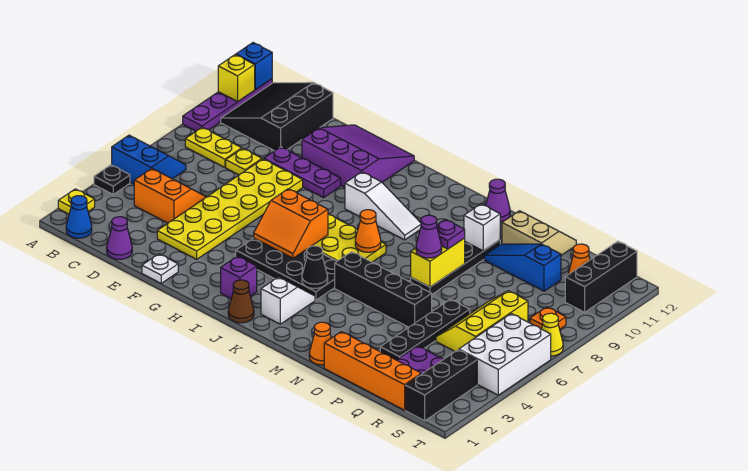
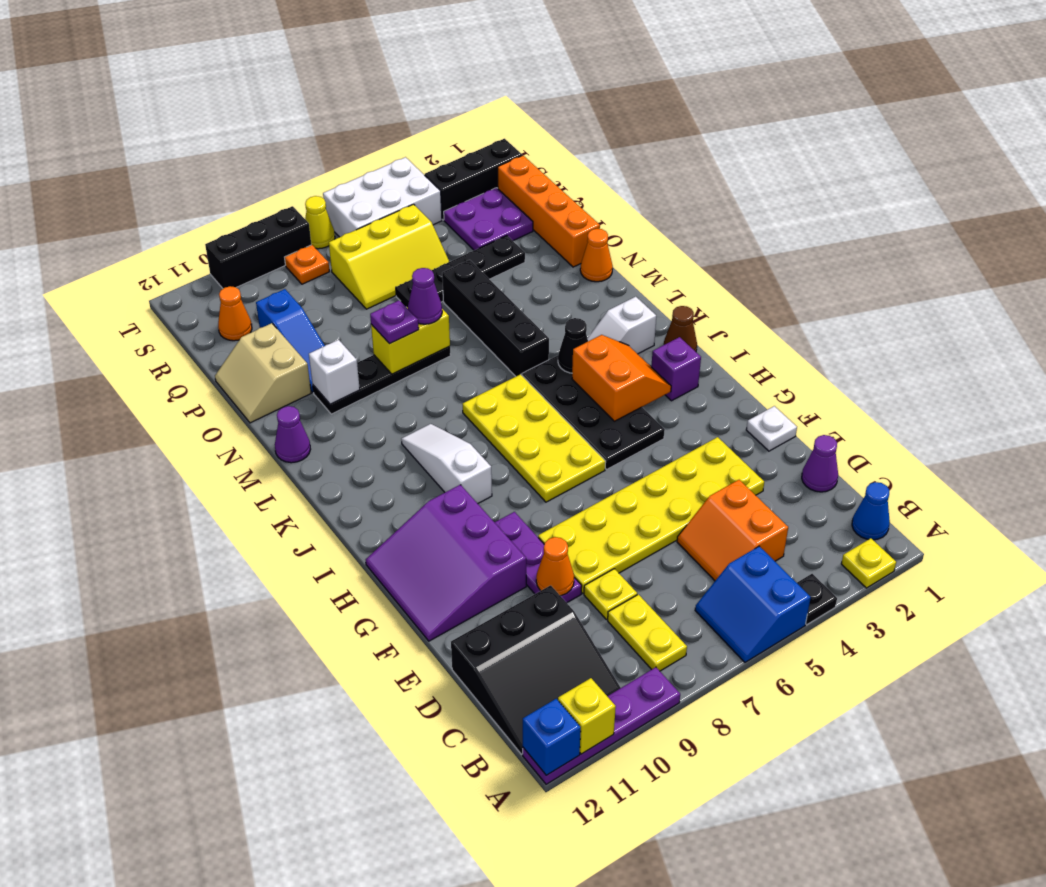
orange slope H5:I6 level 2 top 6 -> orange slope I3:J4 level 2 top 4
orange cone K7 level 2 -> orange cone E9 level 2
black brick S10:S12 level 1 -> black brick T8:T10 level 1

